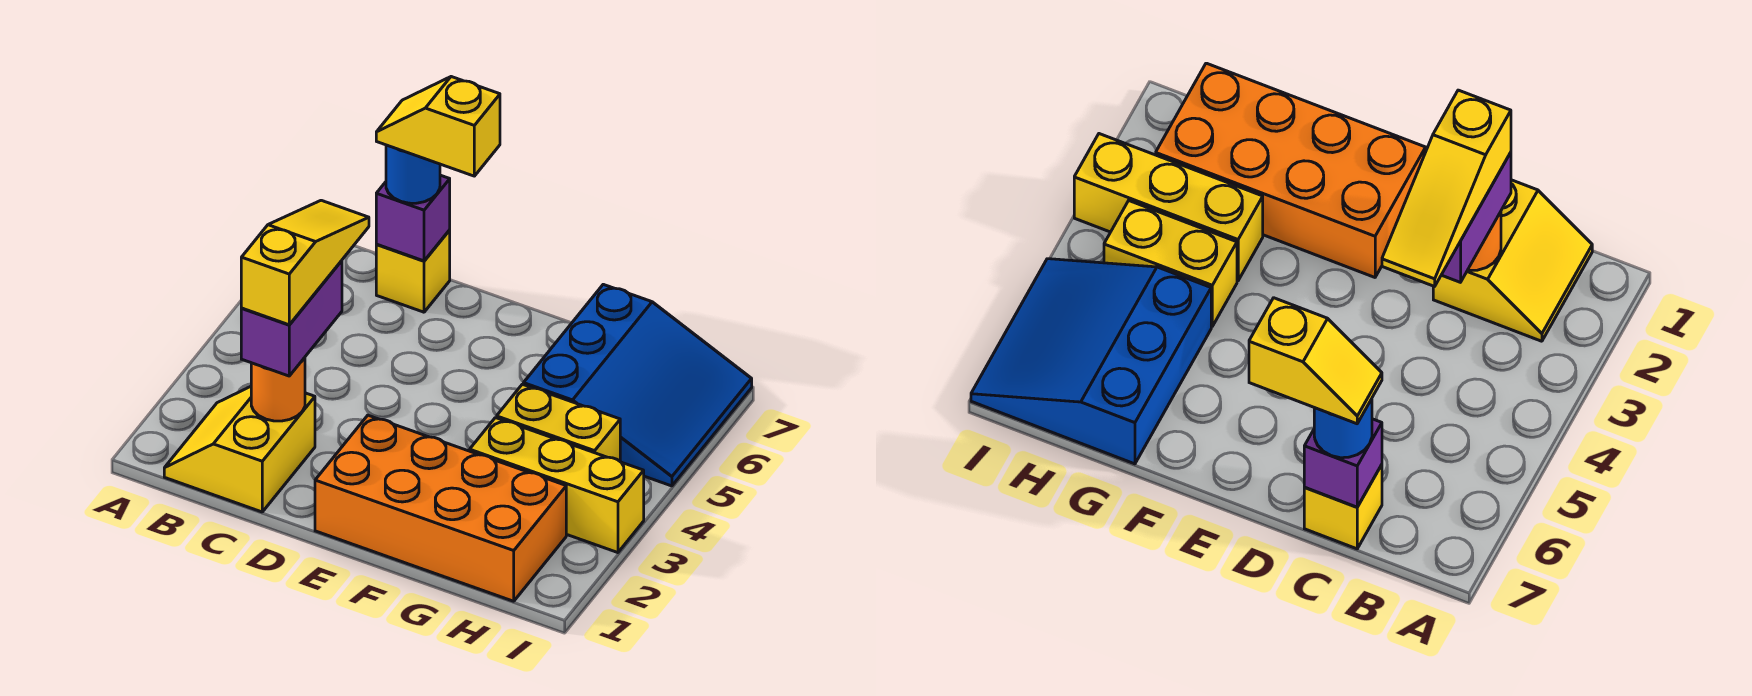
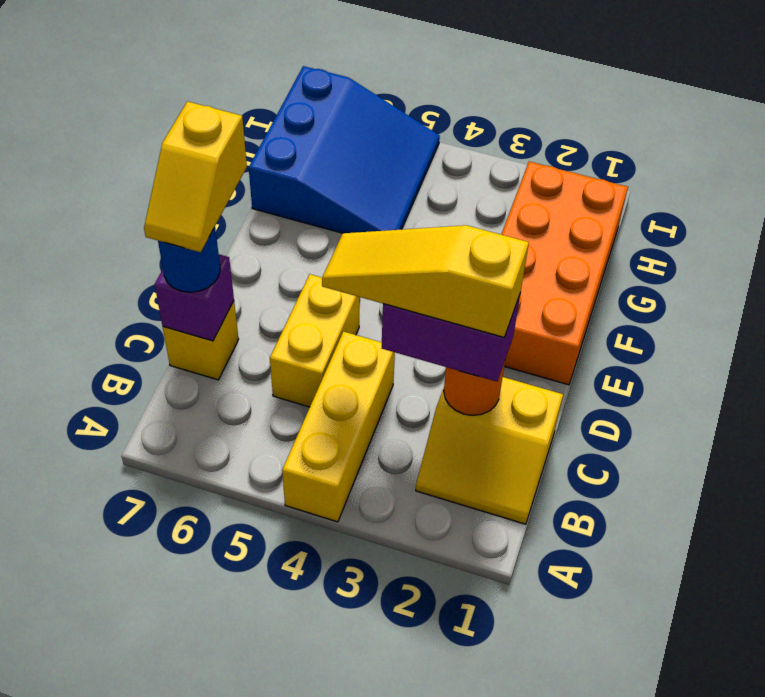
yellow brick G3:I3 level 1 -> yellow brick A4:C4 level 1
yellow brick G4:H4 level 1 -> yellow brick C5:D5 level 1
blue slope G5:I7 level 1 top G -> blue slope G5:I7 level 1 top 7

